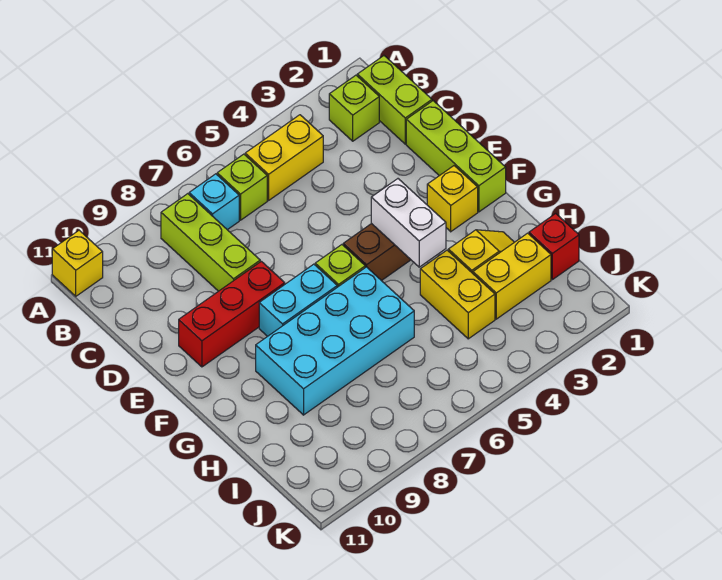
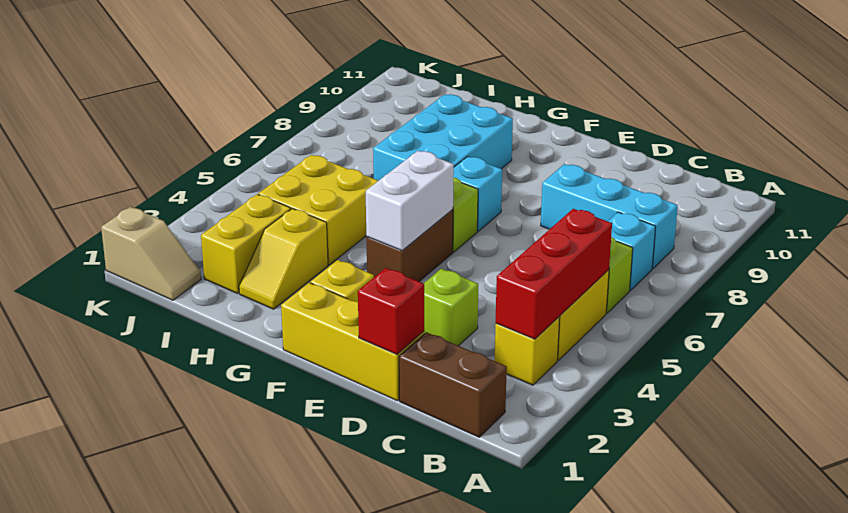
yellow brick A11 level 1 -> yellow brick B3 level 1
lime brick B1:C1 level 1 -> brown brick B1:C1 level 1
lime brick B2 level 1 -> lime brick D3 level 1
lime brick B8:D8 level 1 -> cyan brick B8:D8 level 1
lime brick D1:F1 level 1 -> yellow brick D1:F1 level 1
red brick E8:E10 level 1 -> red brick B3:B5 level 2
white brick F4:G4 level 2 -> white brick F4:F5 level 2
cyan brick F7:F8 level 1 -> cyan brick F7 level 1
cyan brick G6:H9 level 1 -> cyan brick G7:H9 level 1
yellow brick H4:I4 level 1 -> yellow brick H4:I5 level 1
red brick I1 level 1 -> red brick D1 level 2
none -> tan slope J1:K1 level 1 top K

